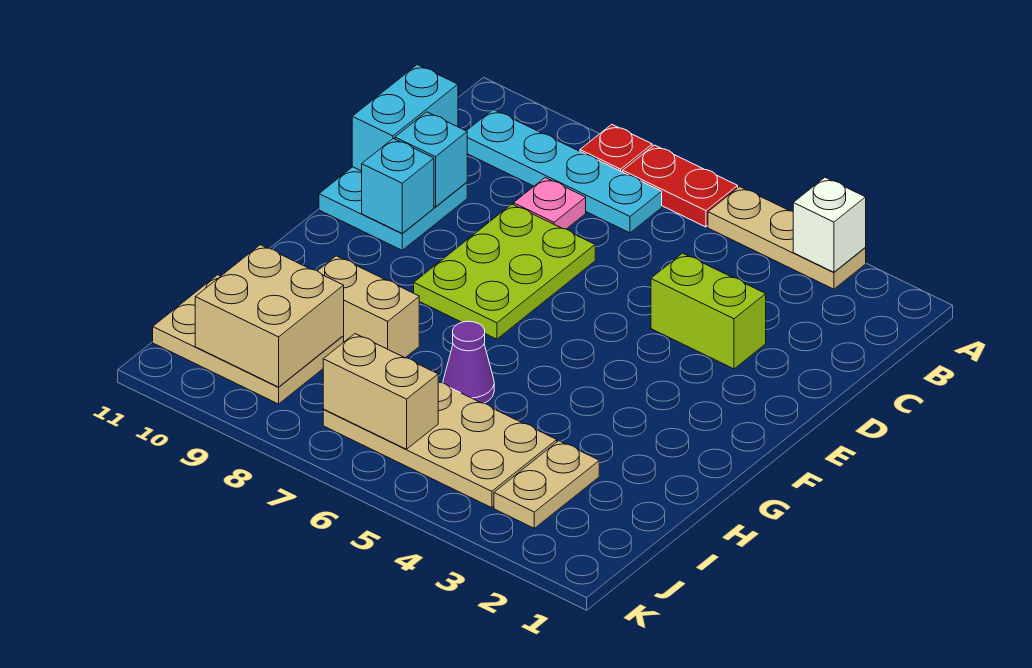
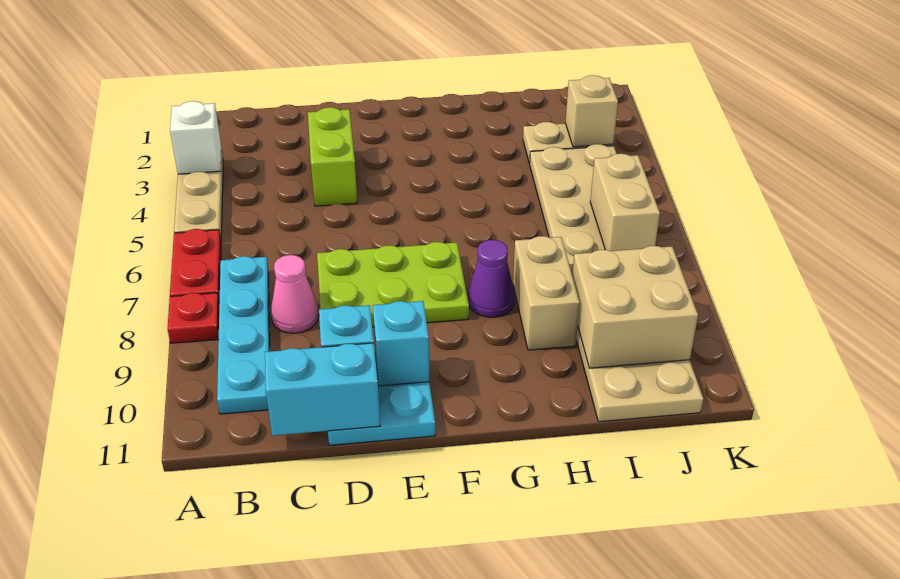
pink plate C8 level 1 -> pink cone C8 level 1
purple cone H6 level 1 -> purple cone G8 level 1
none -> tan brick J3 level 2

